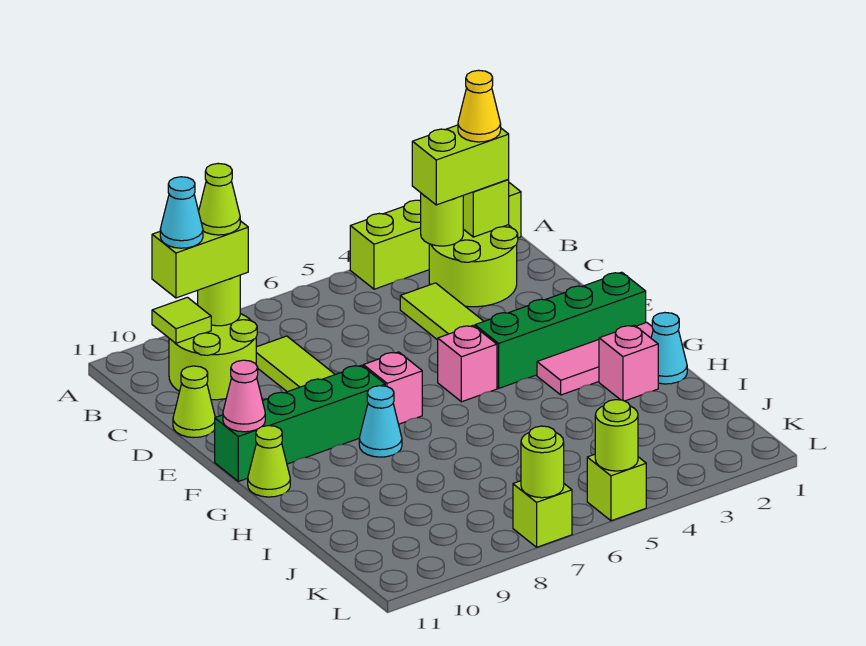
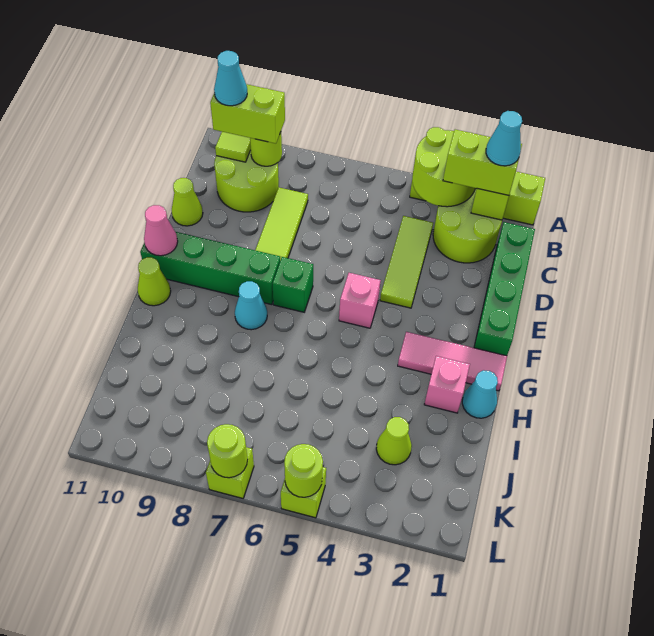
yellow cone B2 level 4 -> cyan cone B2 level 4
lime round brick B3 level 2 -> lime round brick A3:B4 level 2
lime cone B9 level 4 -> lime cone J3 level 1
green brick F1:F4 level 1 -> green brick C1:F1 level 1
pink brick F7 level 1 -> green brick F7 level 1

